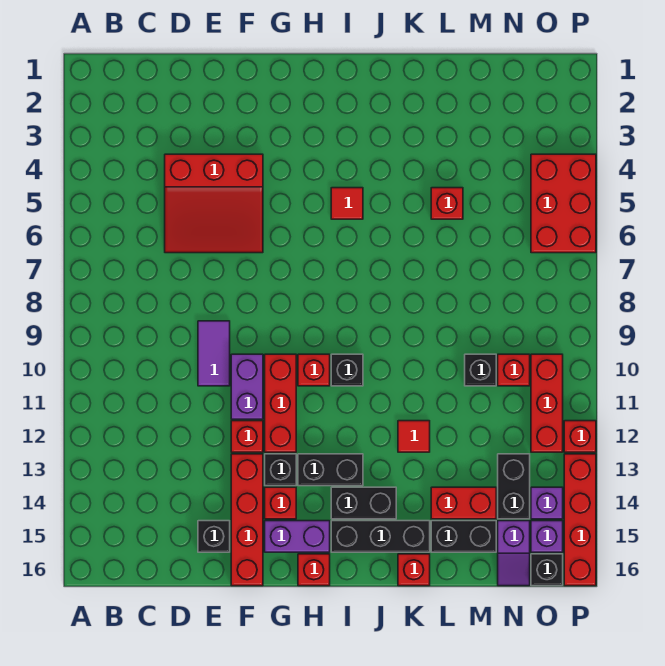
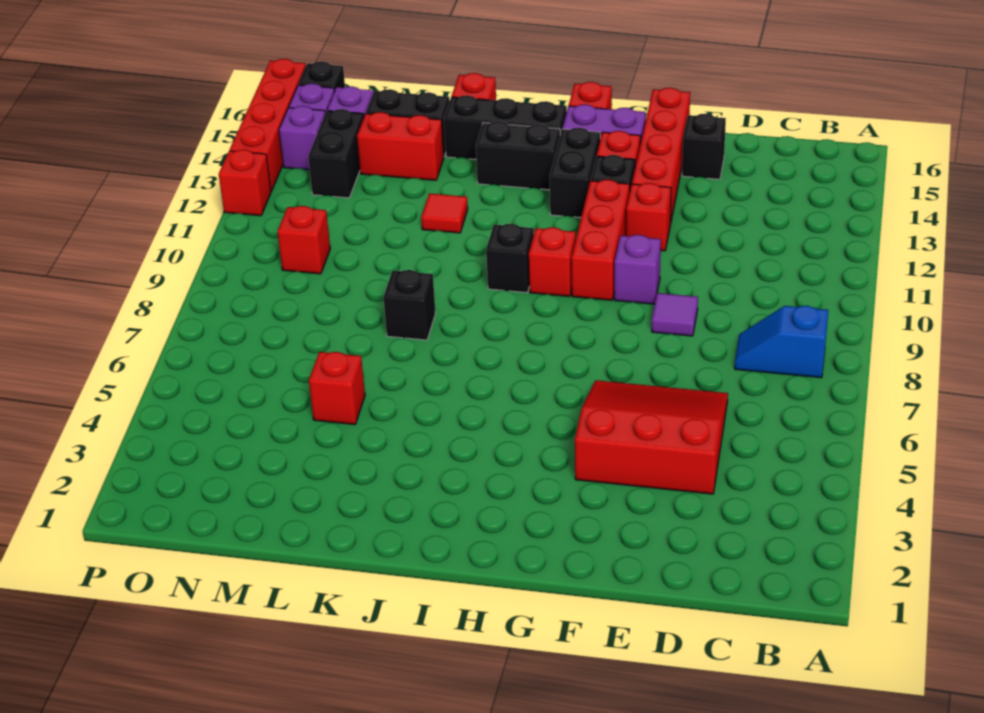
none -> blue slope B8:C8 level 1 top B
purple tile E9:E10 level 1 -> purple tile E9 level 1
purple brick F10:F11 level 1 -> purple brick F10 level 1
black brick H13:I13 level 1 -> black brick H13:H14 level 1
red tile I5 level 1 -> none
black brick M10 level 1 -> black brick K8 level 1
red brick O4:P6 level 1 -> none
red brick O10:O12 level 1 -> none

